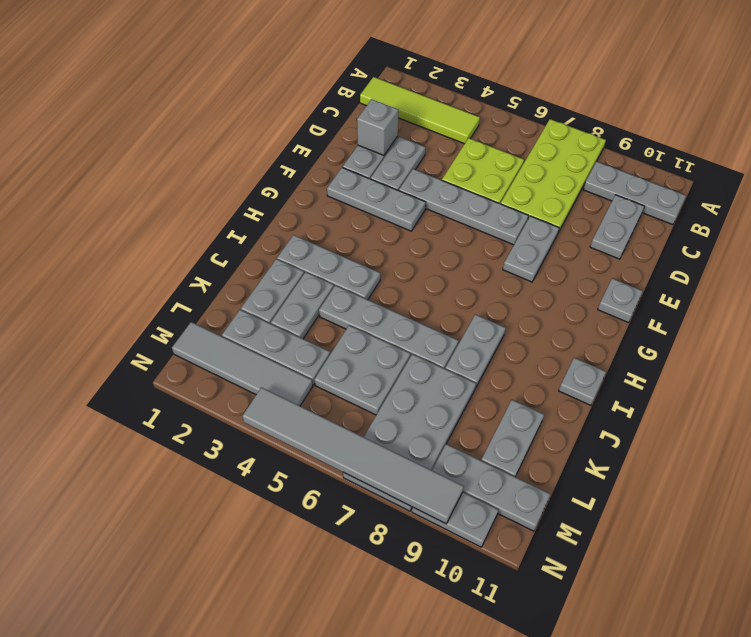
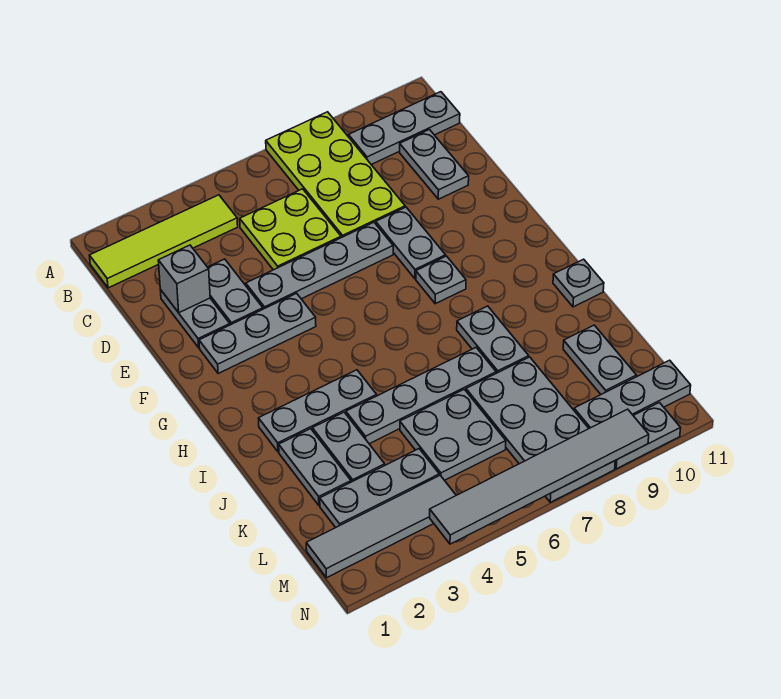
grey plate F11 level 1 -> grey plate G8 level 1

